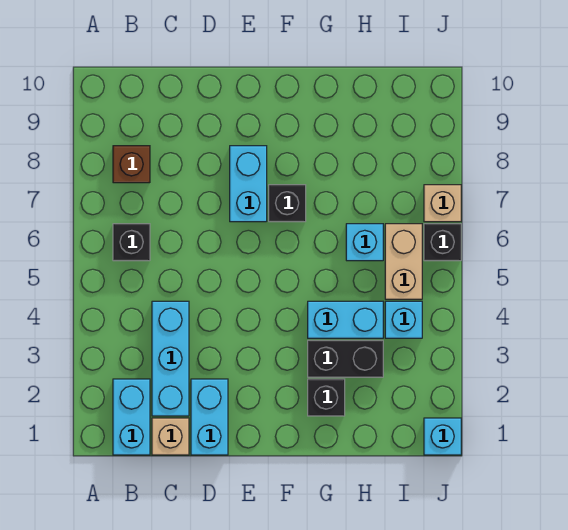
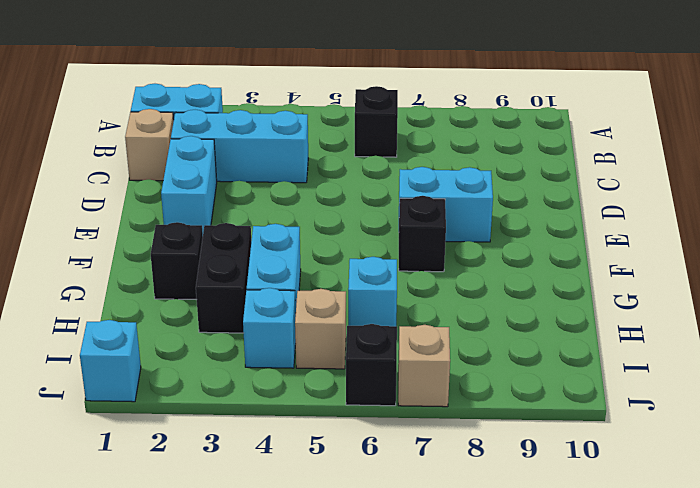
brown brick B8 level 1 -> none
cyan brick D1:D2 level 1 -> cyan brick D2:E2 level 1
tan brick I5:I6 level 1 -> tan brick I5 level 1

